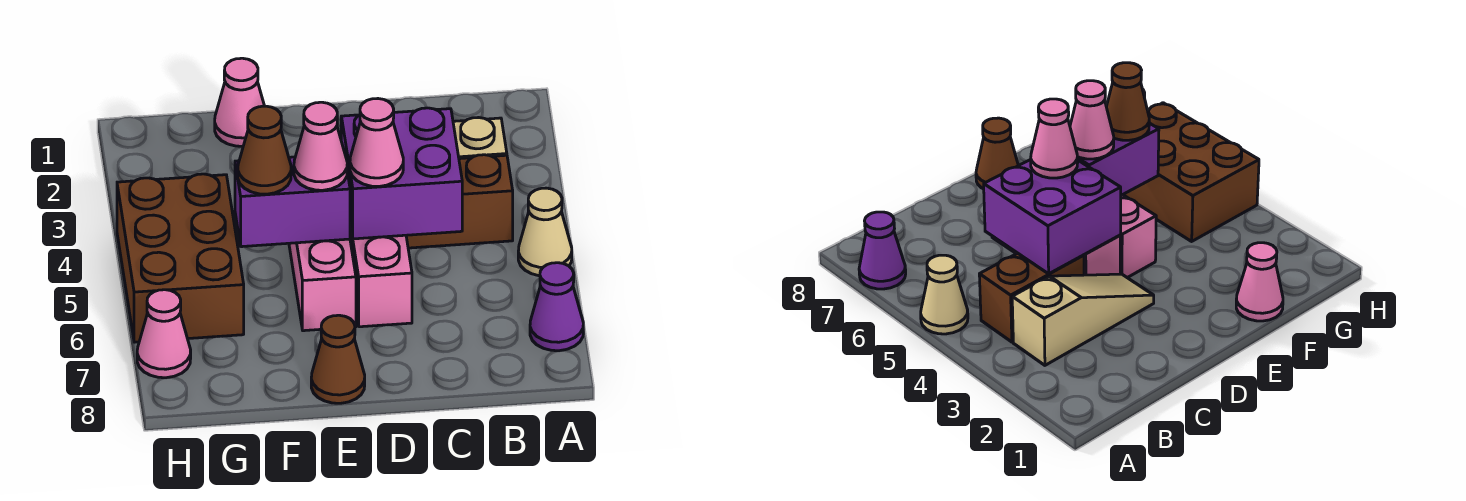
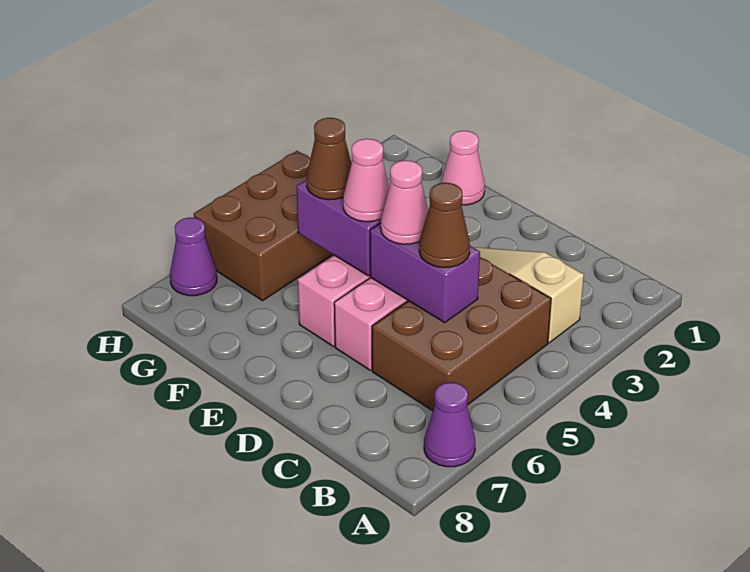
tan cone A5 level 1 -> none
brown brick B4:C4 level 1 -> brown brick B4:C6 level 1
purple brick C4:D5 level 2 -> purple brick C5:D5 level 2
brown cone E8 level 1 -> brown cone C5 level 3
pink cone H7 level 1 -> purple cone H7 level 1

